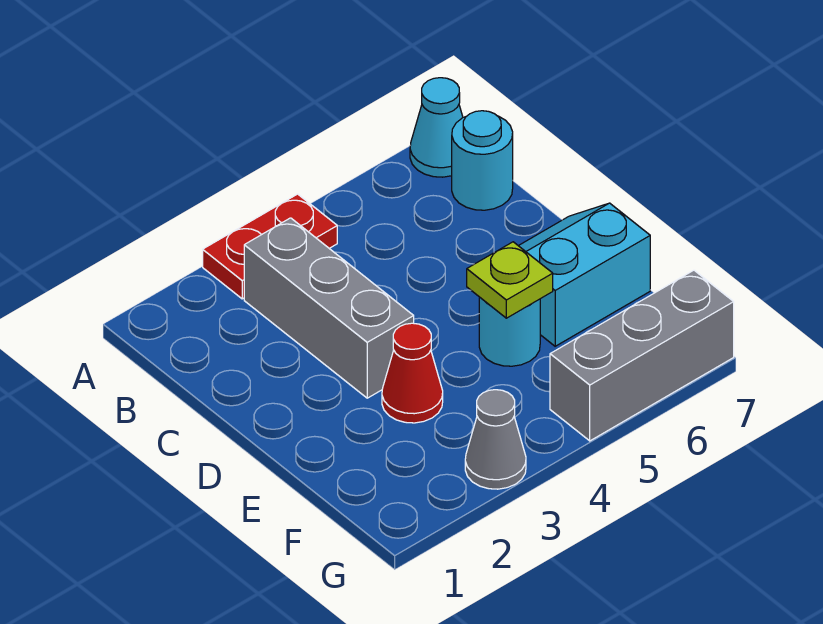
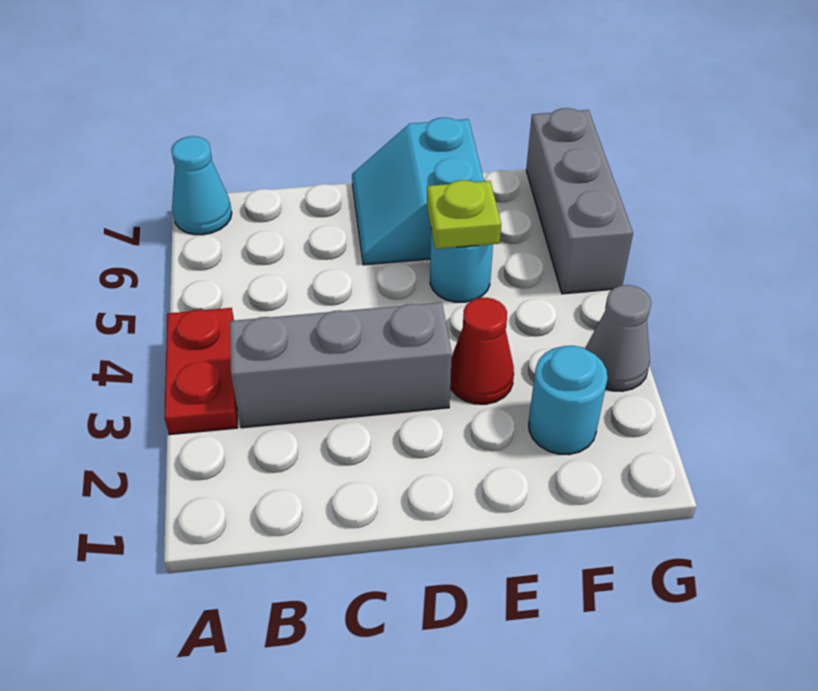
cyan round brick B7 level 1 -> cyan round brick F2 level 1

